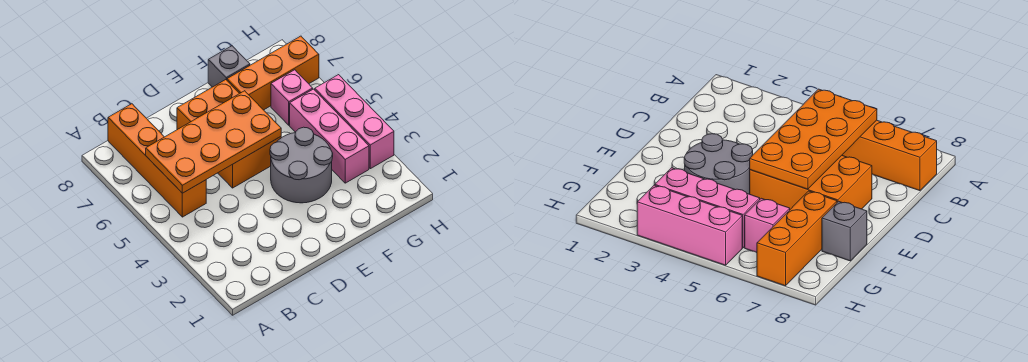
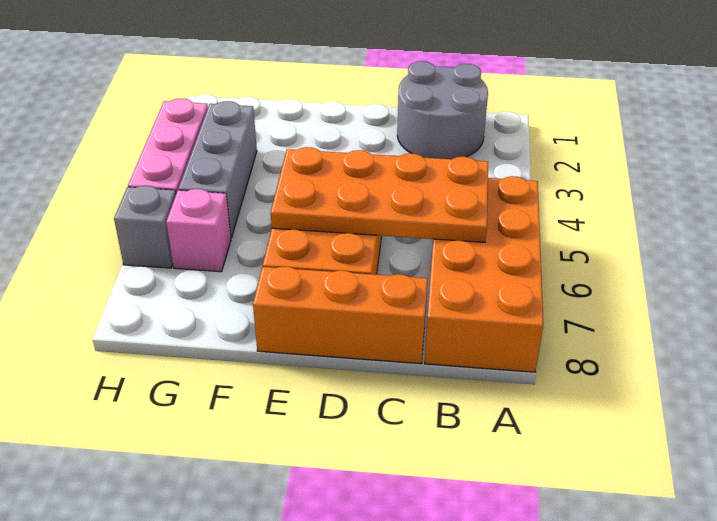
orange brick B5:B8 level 1 -> orange brick A5:B8 level 1
grey round brick E3:F4 level 1 -> grey round brick B1:C2 level 1
orange brick F7:H7 level 1 -> orange brick C8:E8 level 1
grey brick F8 level 1 -> grey brick H6 level 1
pink brick G3:G5 level 1 -> grey brick G3:G5 level 1

